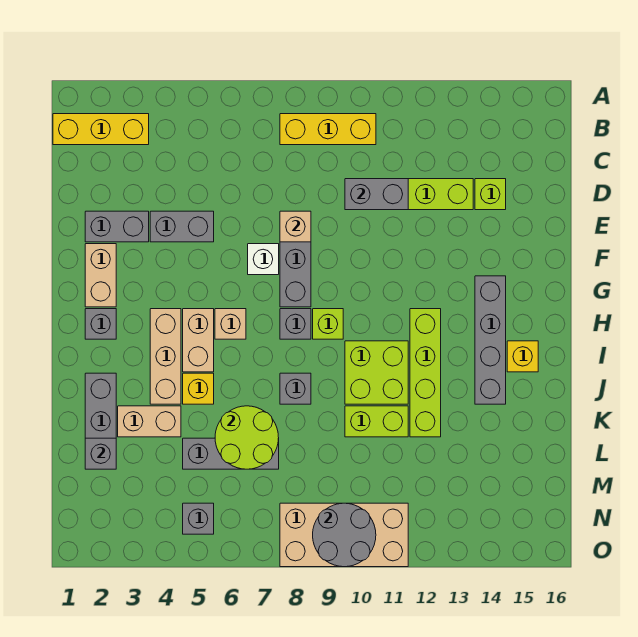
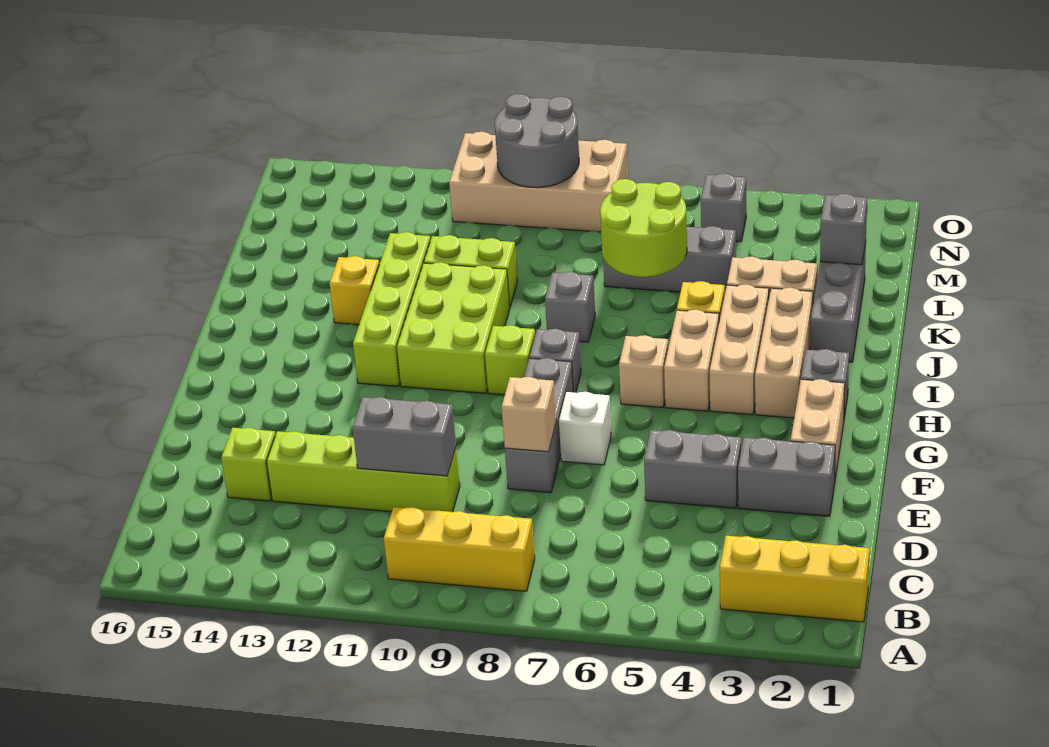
grey brick G14:J14 level 1 -> none
none -> tan brick H3:J3 level 1
lime brick I10:J11 level 1 -> lime brick H10:J11 level 1
yellow brick I15 level 1 -> yellow brick J13 level 1

